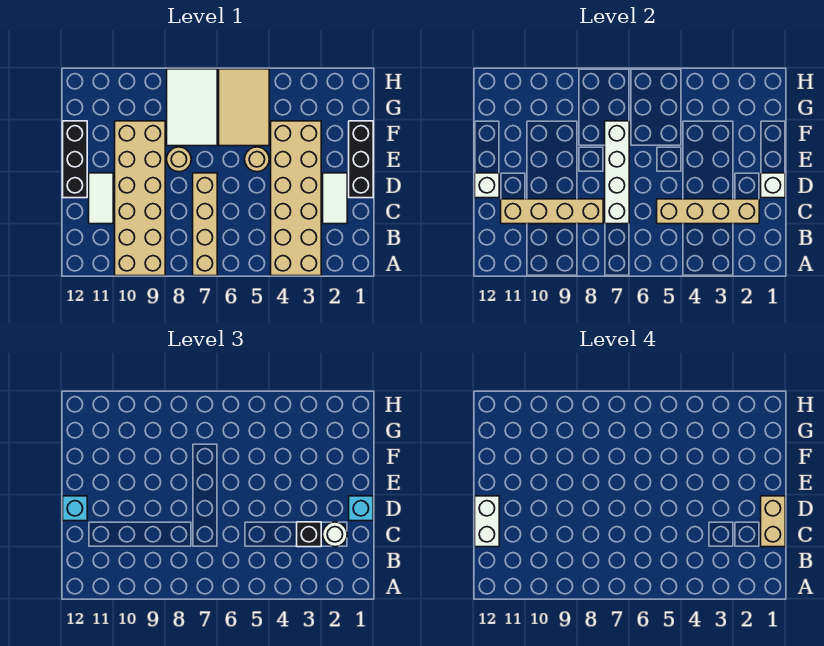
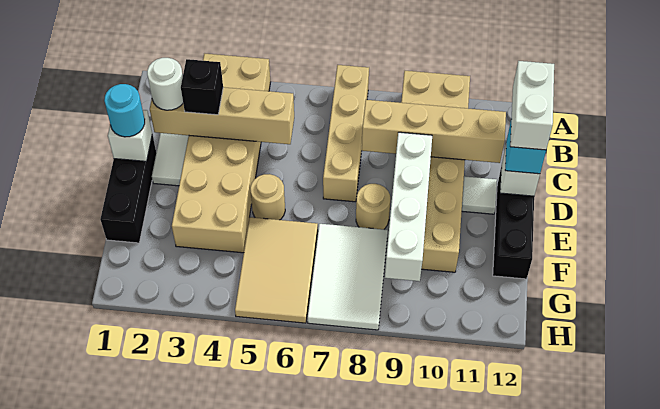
tan brick C1:D1 level 4 -> none
white brick C7:F7 level 2 -> white brick D9:G9 level 2
white tile C11:D11 level 1 -> white tile D11 level 1
cyan brick D1 level 3 -> cyan round brick D1 level 3

